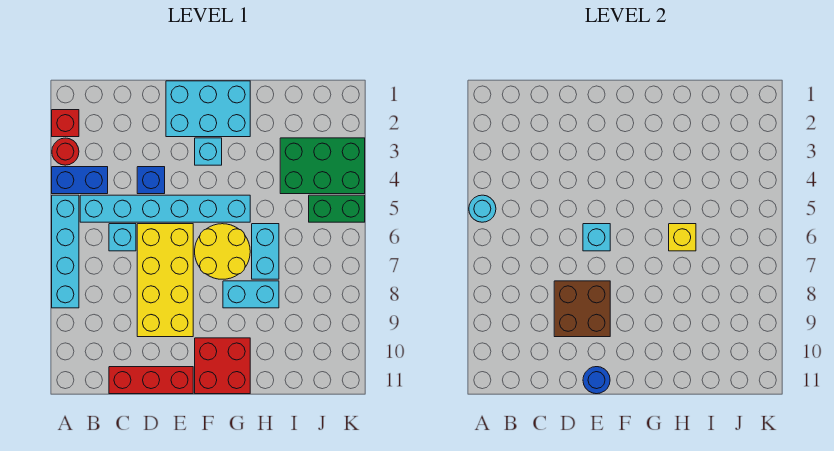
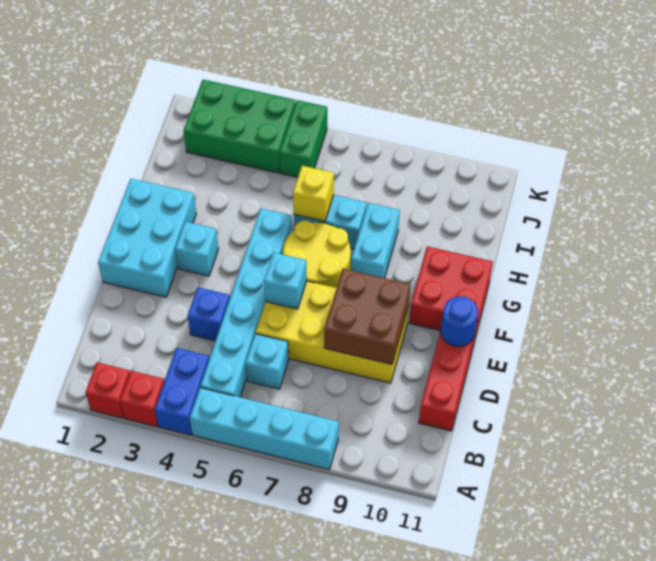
red round brick A3 level 1 -> red brick A3 level 1
cyan round brick A5 level 2 -> none
green brick I3:K4 level 1 -> green brick J2:K4 level 1

